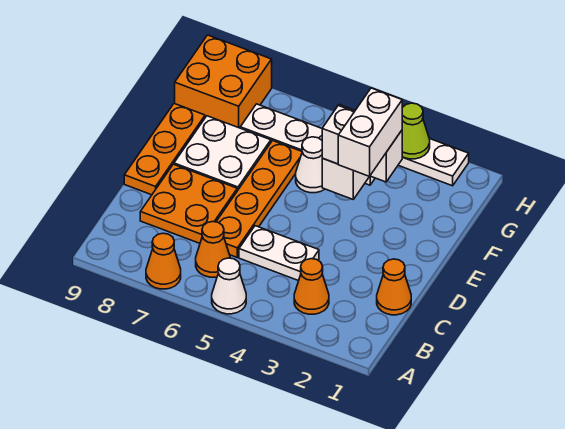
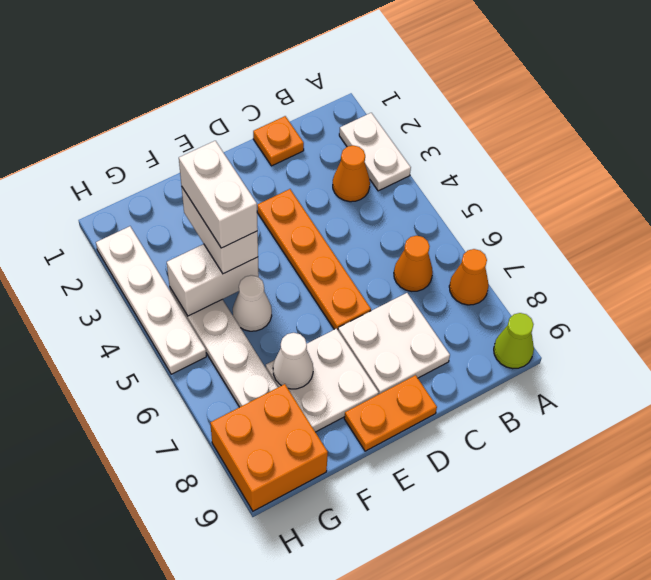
white cone A5 level 1 -> white cone F7 level 2
orange cone C1 level 1 -> orange plate C1 level 1
white plate C4:C5 level 1 -> white plate A2:A3 level 1
orange plate C6:F6 level 1 -> orange plate D3:D6 level 1
orange plate C7:D8 level 1 -> white plate C7:D8 level 1
orange plate D9:F9 level 1 -> orange plate D9:E9 level 1
white brick E3:F3 level 4 -> white brick F3:F4 level 4
lime cone H3 level 2 -> lime cone A9 level 1

